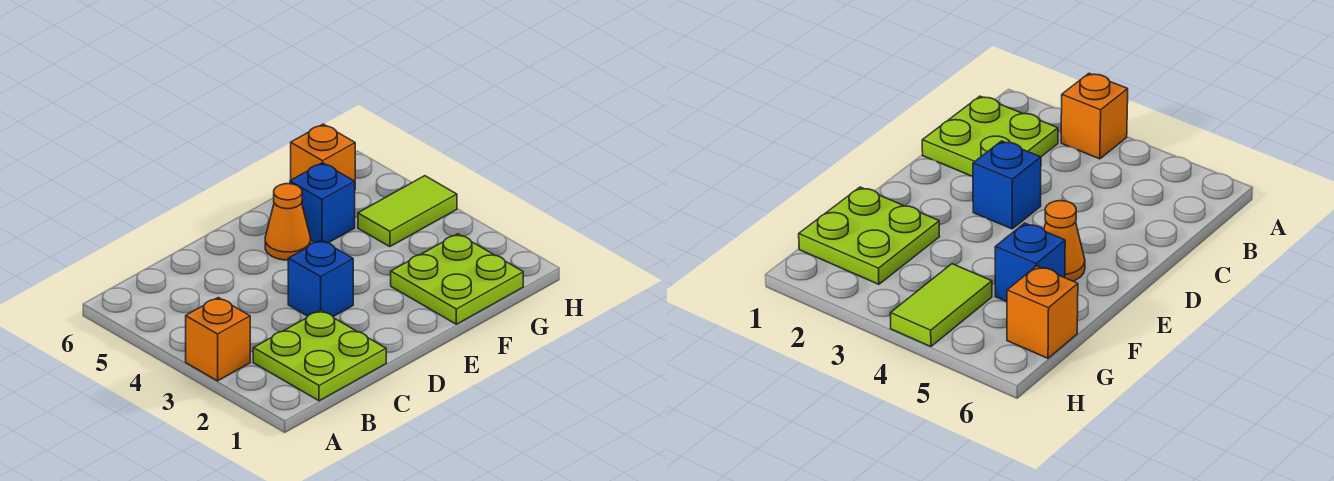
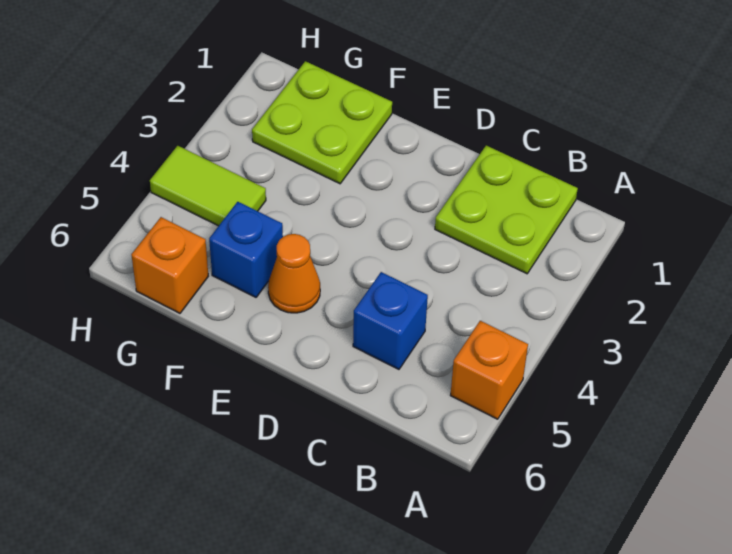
orange brick A3 level 1 -> orange brick A5 level 1
blue brick D3 level 1 -> blue brick C5 level 1

